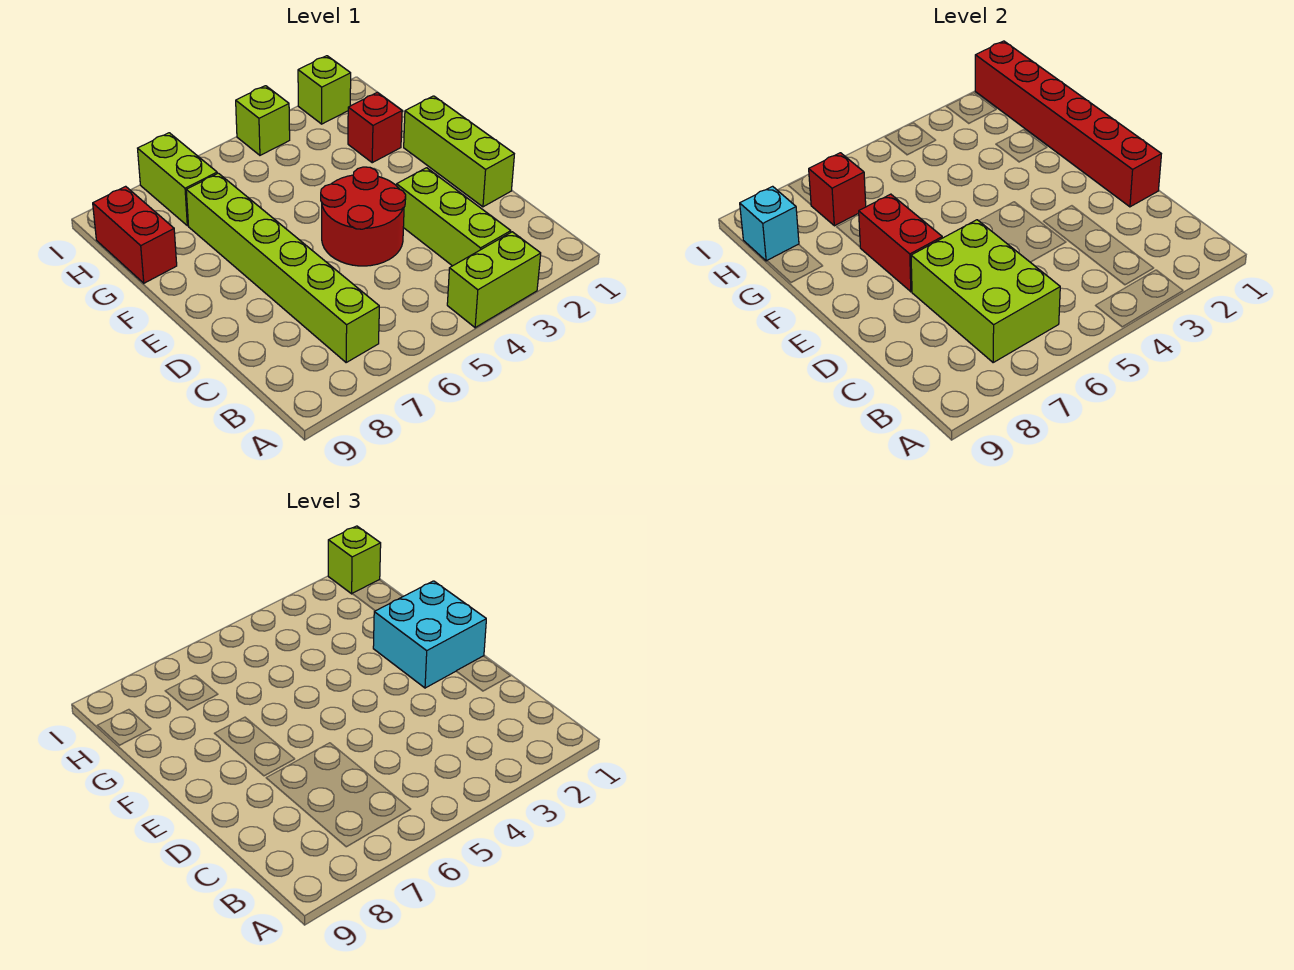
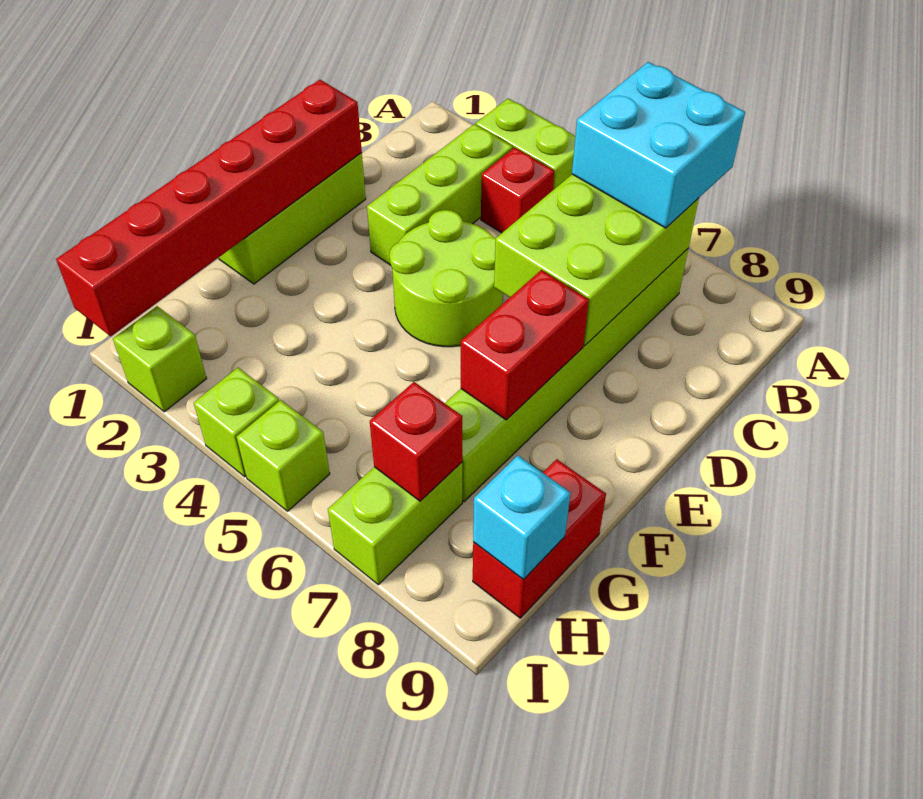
red round brick D4:E5 level 1 -> lime round brick D4:E5 level 1
cyan brick E1:F2 level 3 -> cyan brick A6:B7 level 3
red brick G2 level 1 -> red brick B4 level 1
lime brick I1 level 3 -> lime brick I5 level 1

